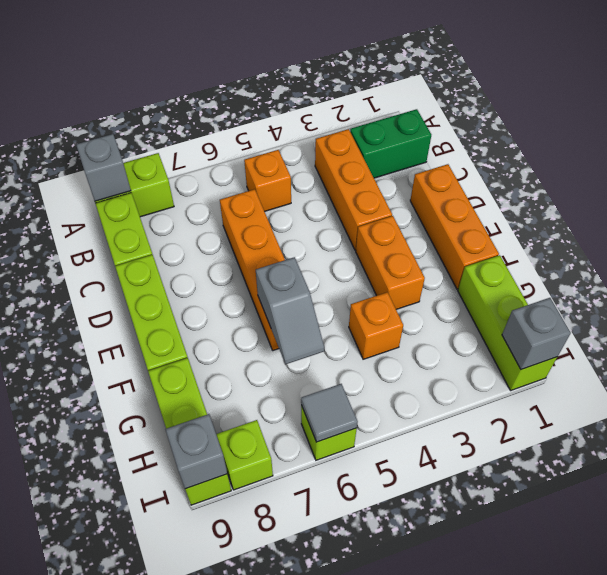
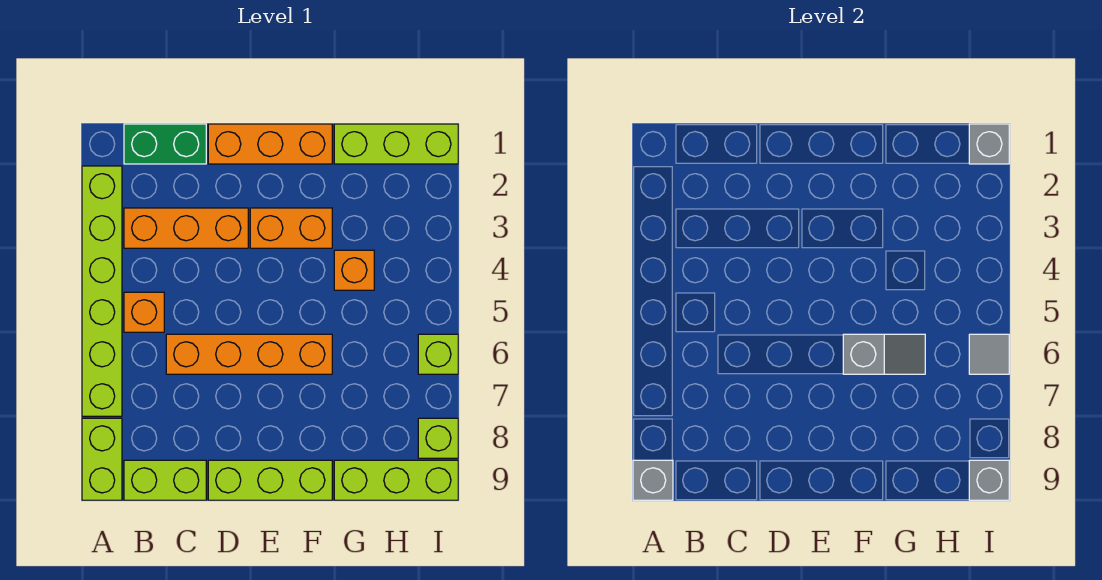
none -> lime brick A2:A7 level 1
green brick B1:B2 level 1 -> green brick B1:C1 level 1

